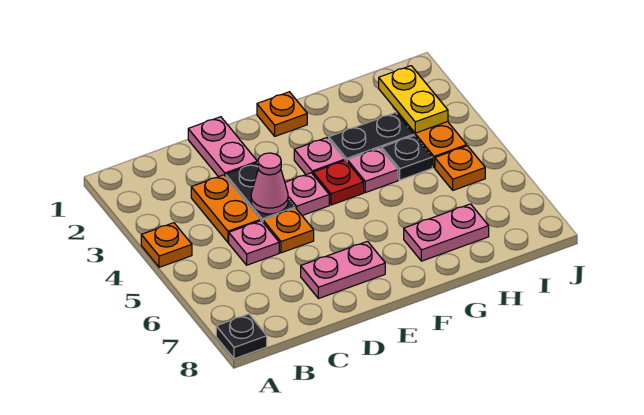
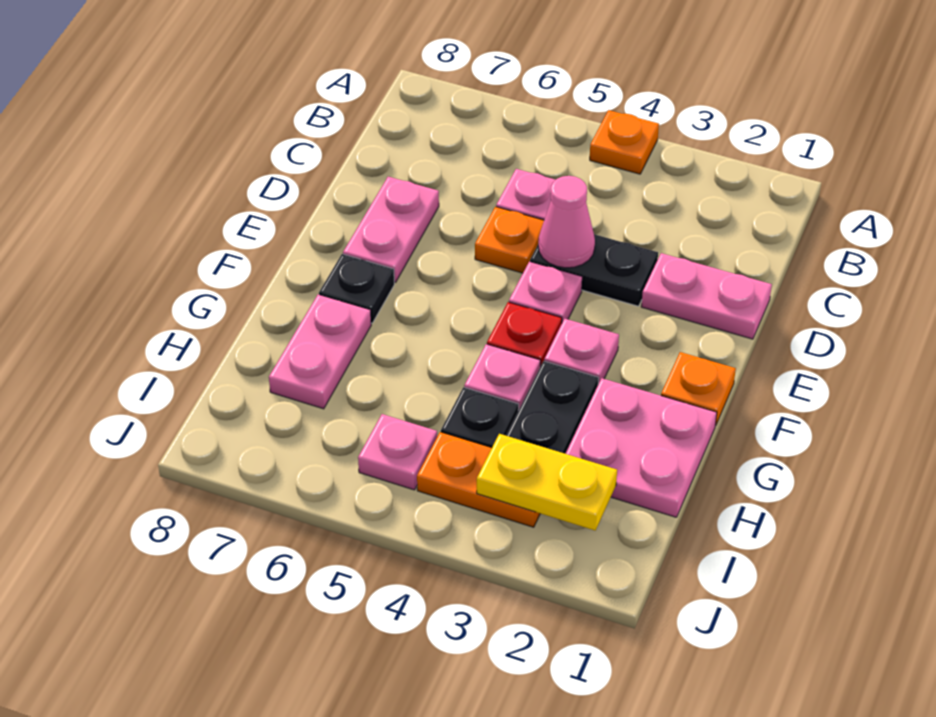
black plate A8 level 1 -> black plate F7 level 1
orange plate C3:C4 level 1 -> none
none -> pink plate G1:H2 level 1
orange plate I5 level 1 -> pink plate I5 level 1

